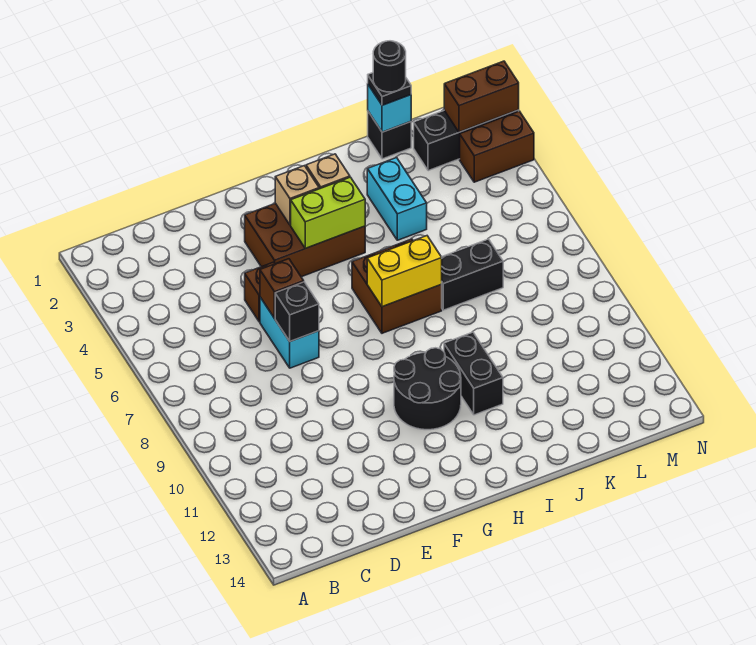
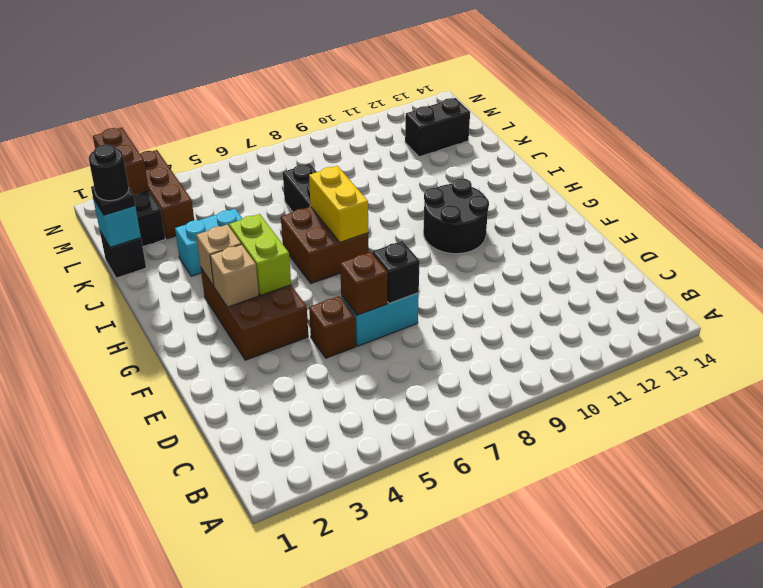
black brick I10:I11 level 1 -> black brick L12:L13 level 1
brown brick M3:N3 level 1 -> brown brick L3:N3 level 1

